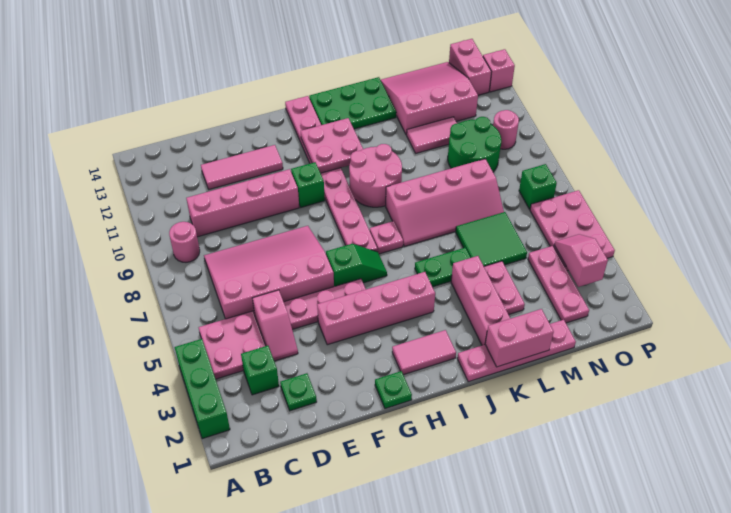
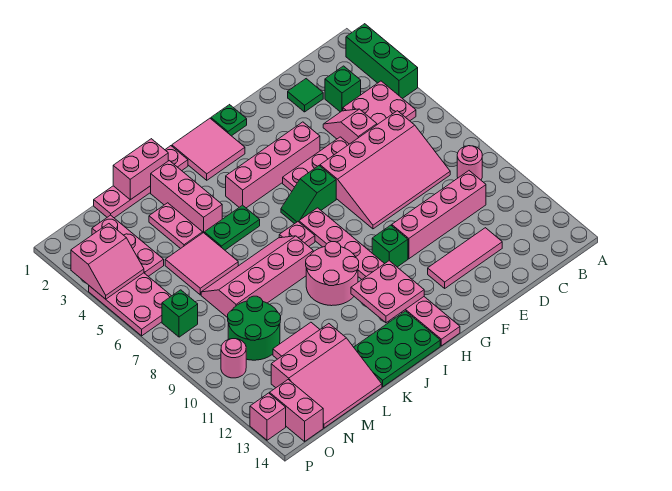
green plate D2 level 1 -> green tile D2 level 1
pink tile H2:I2 level 1 -> pink tile H1:I2 level 1
green tile L5:M6 level 1 -> pink tile L5:M6 level 1
pink slope O3:O4 level 2 top 3 -> pink slope O3:P4 level 2 top 3

